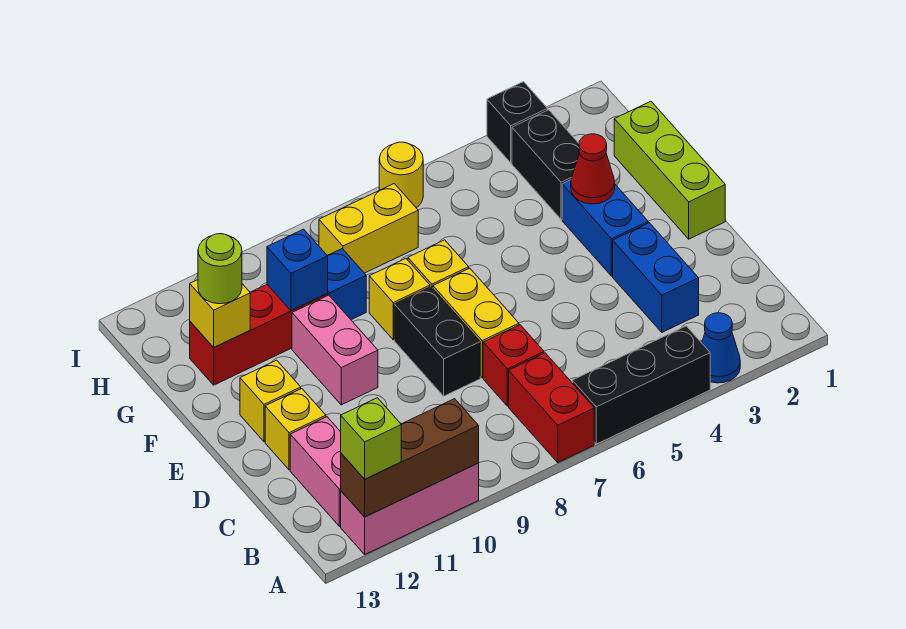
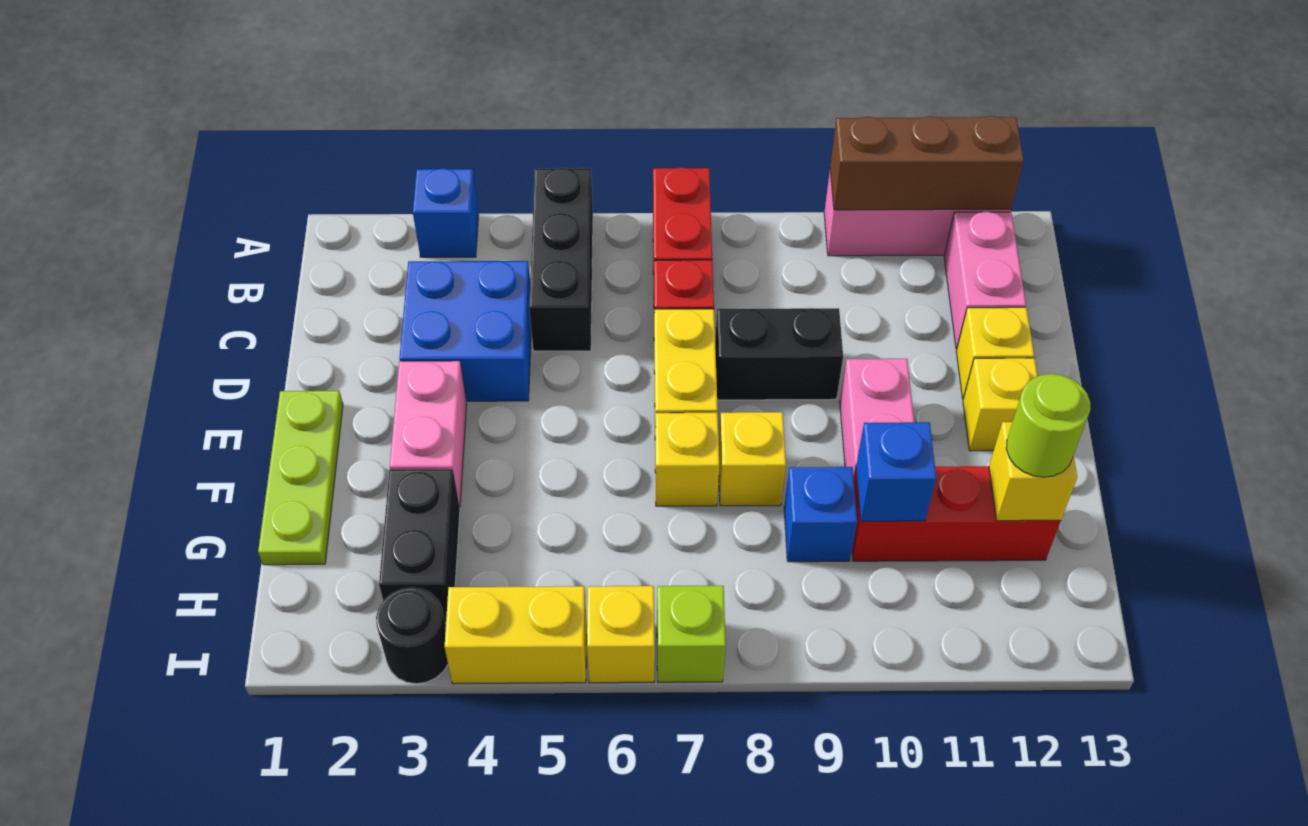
blue cone A3 level 1 -> blue brick A3 level 1
black brick A4:A6 level 1 -> black brick A5:C5 level 1
lime brick A12 level 3 -> lime brick I7 level 1
blue brick C3:D3 level 1 -> blue brick C3:D4 level 1
black brick D8:E8 level 1 -> black brick D8:D9 level 1
lime brick E1:G1 level 1 -> lime plate E1:G1 level 1
blue brick E3:F3 level 1 -> pink brick E3:F3 level 1
red cone F3 level 2 -> none
yellow brick H7:H8 level 1 -> yellow brick I4:I5 level 1
black brick I3 level 1 -> black round brick I3 level 1
yellow round brick I6 level 1 -> yellow brick I6 level 1

